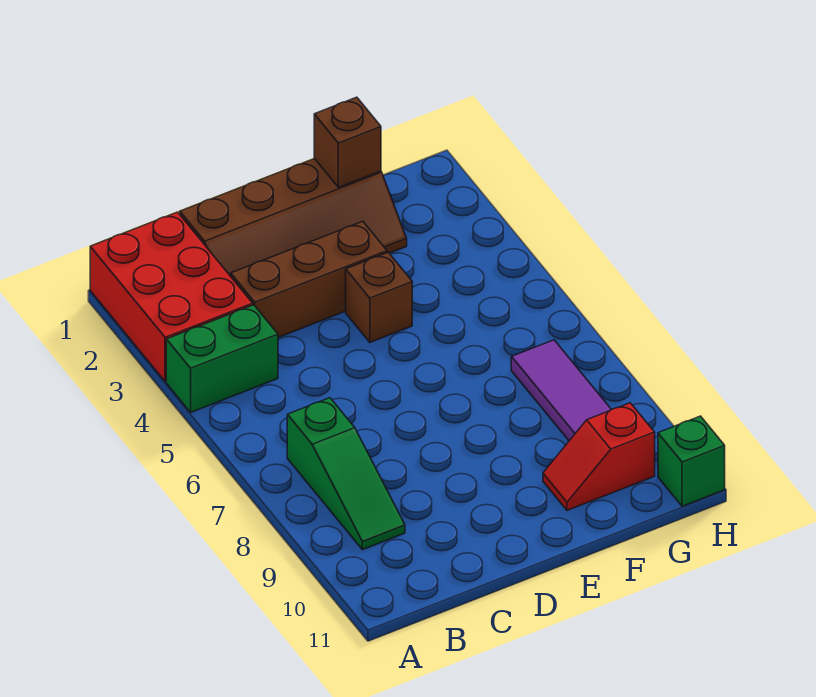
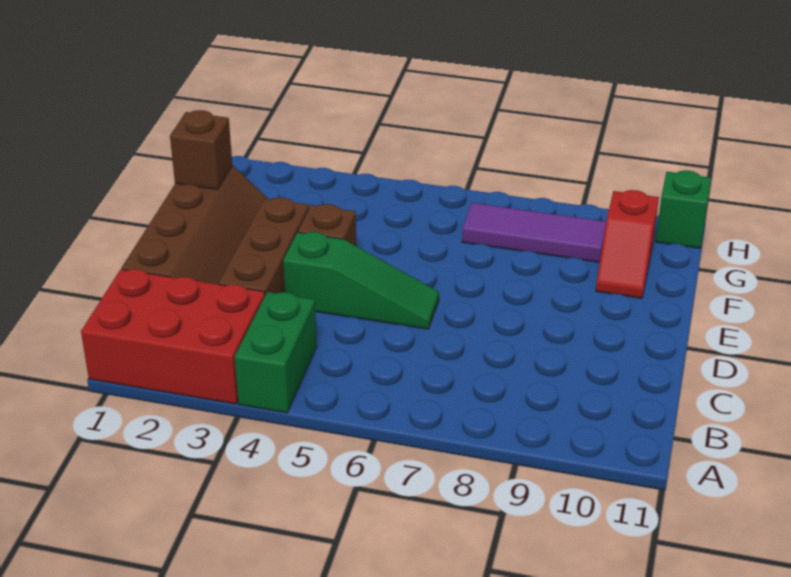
green slope B7:B9 level 1 top 7 -> green slope D4:D6 level 1 top 4

